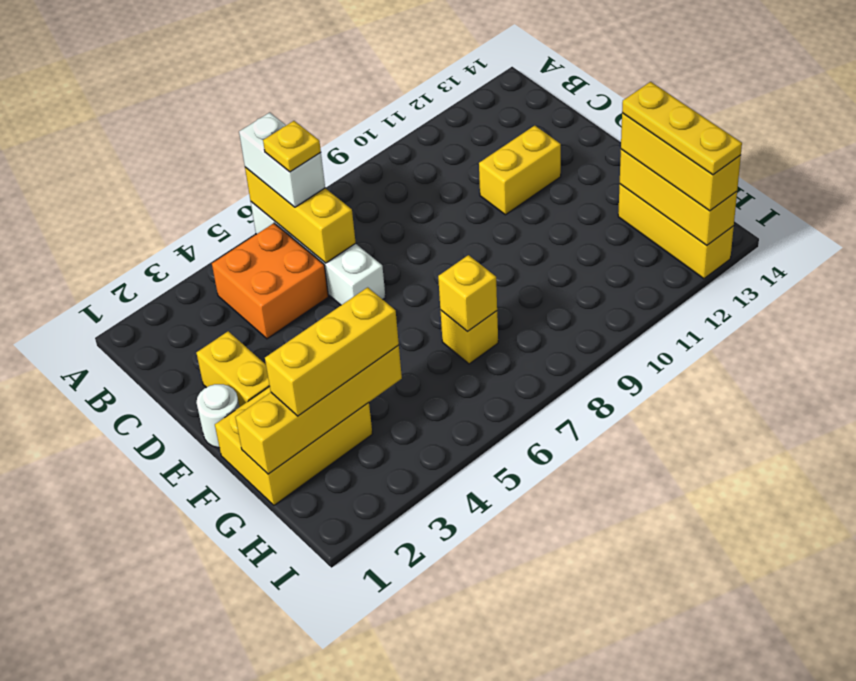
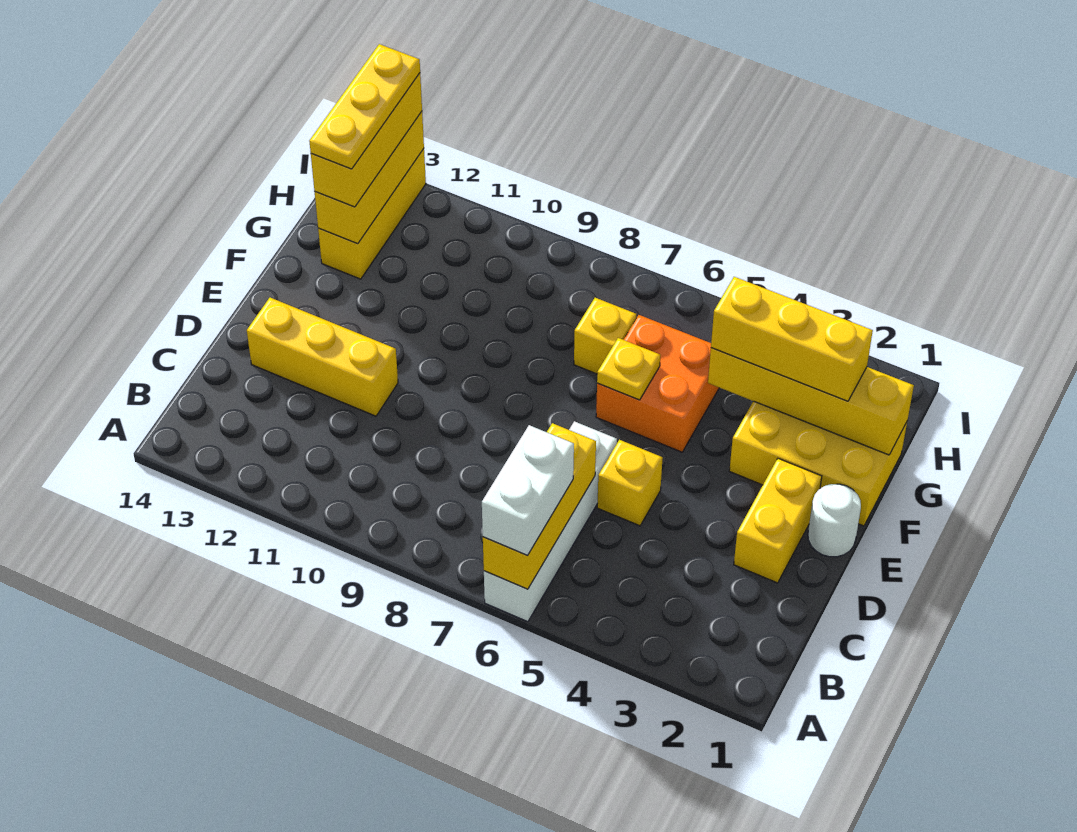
orange brick B4:C5 level 1 -> orange brick F5:G6 level 1
yellow plate B6 level 4 -> yellow plate F6 level 2
yellow brick D11:D12 level 1 -> yellow brick D11:D13 level 1
yellow brick G7 level 2 -> yellow brick D5 level 1

